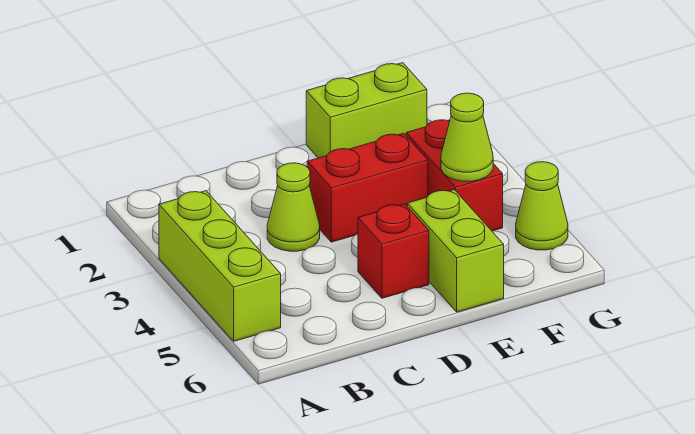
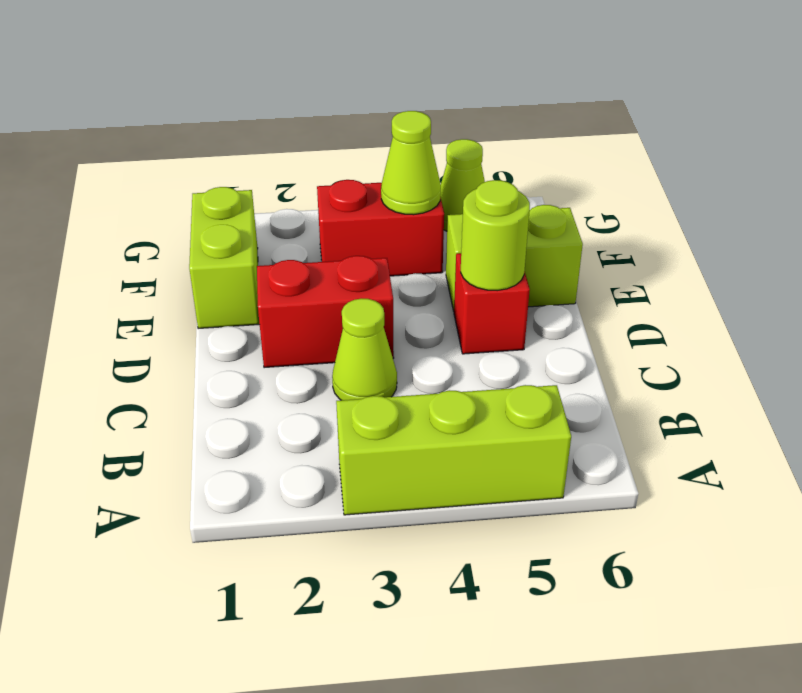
red brick D3:E3 level 1 -> red brick D2:D3 level 1
none -> lime round brick D5 level 2

